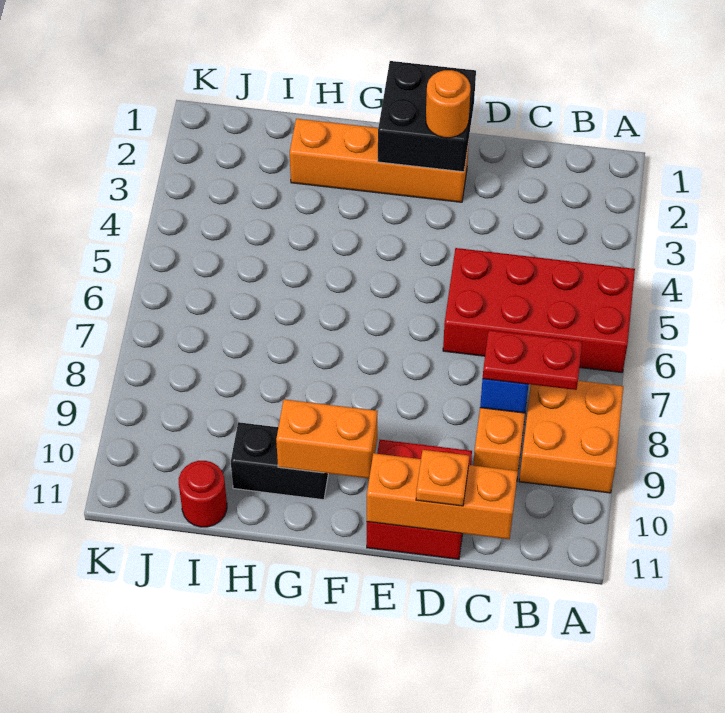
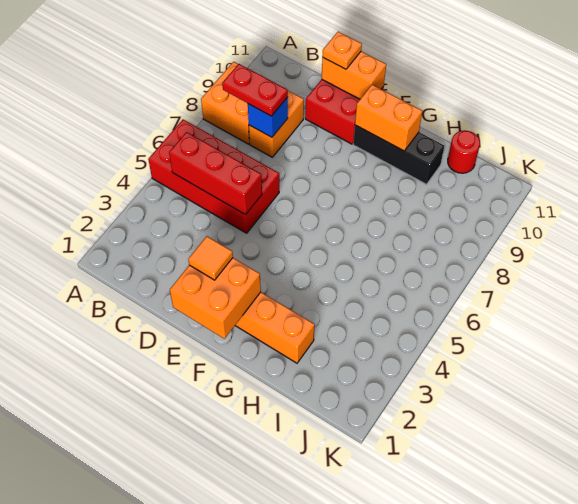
none -> red brick B5:D5 level 2
orange brick C11:E11 level 2 -> orange brick D11:E11 level 2
black brick E1:F2 level 2 -> orange brick E1:F2 level 2
orange round brick E2 level 3 -> orange tile E2 level 3
black brick G10:H10 level 1 -> black brick F10:H10 level 1

